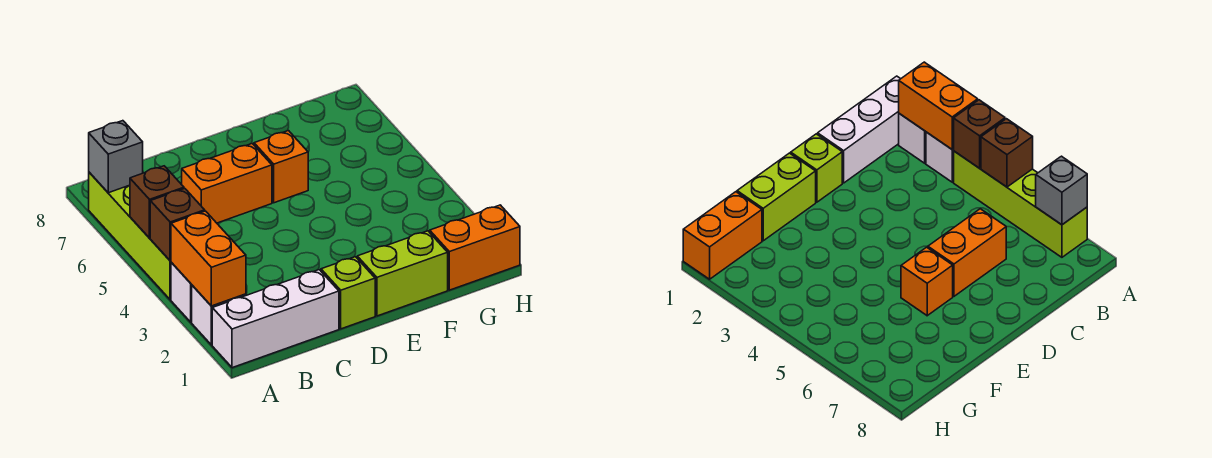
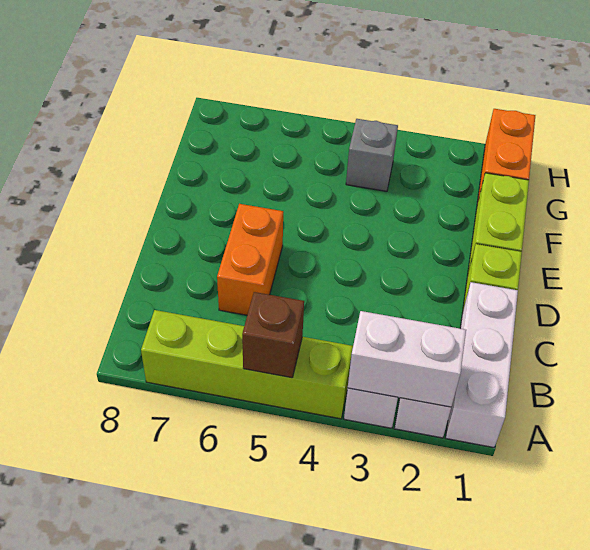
orange brick A2:A3 level 2 -> white brick A2:A3 level 2
brown brick A4 level 2 -> none
grey brick A7 level 2 -> grey brick G4 level 1
orange brick E6 level 1 -> none

